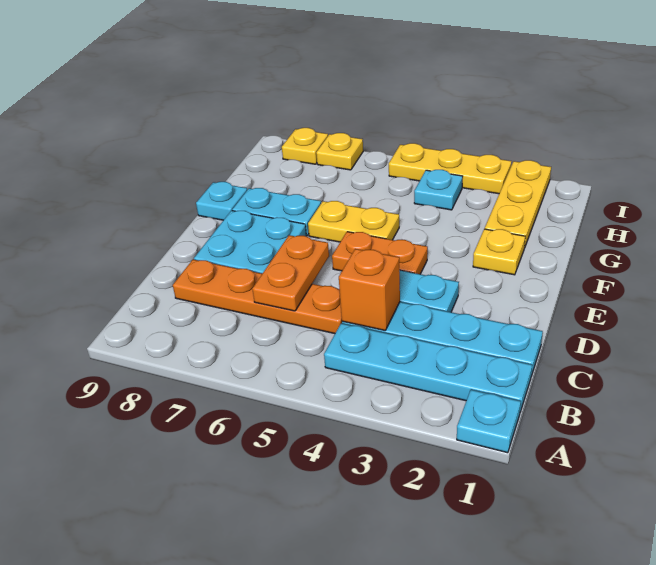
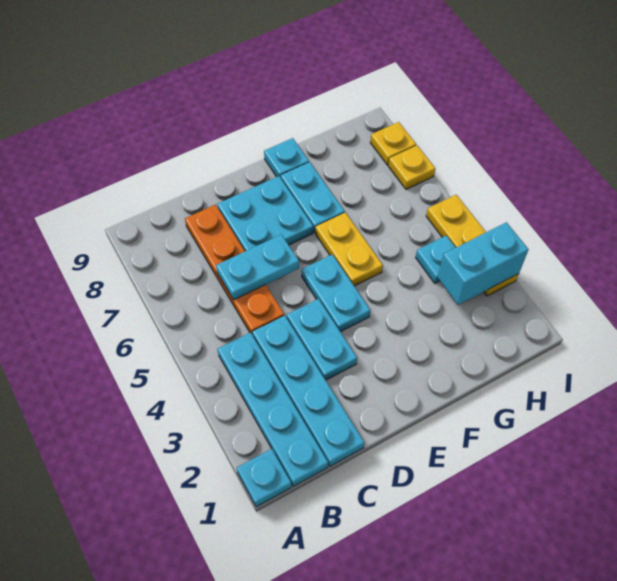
orange brick C4 level 2 -> none
orange plate C6:D6 level 2 -> cyan plate C6:D6 level 2
orange plate E4:E5 level 1 -> cyan plate E4:E5 level 1
yellow plate F2 level 1 -> none
yellow plate G2:I2 level 1 -> none
none -> cyan brick H3:I3 level 2

